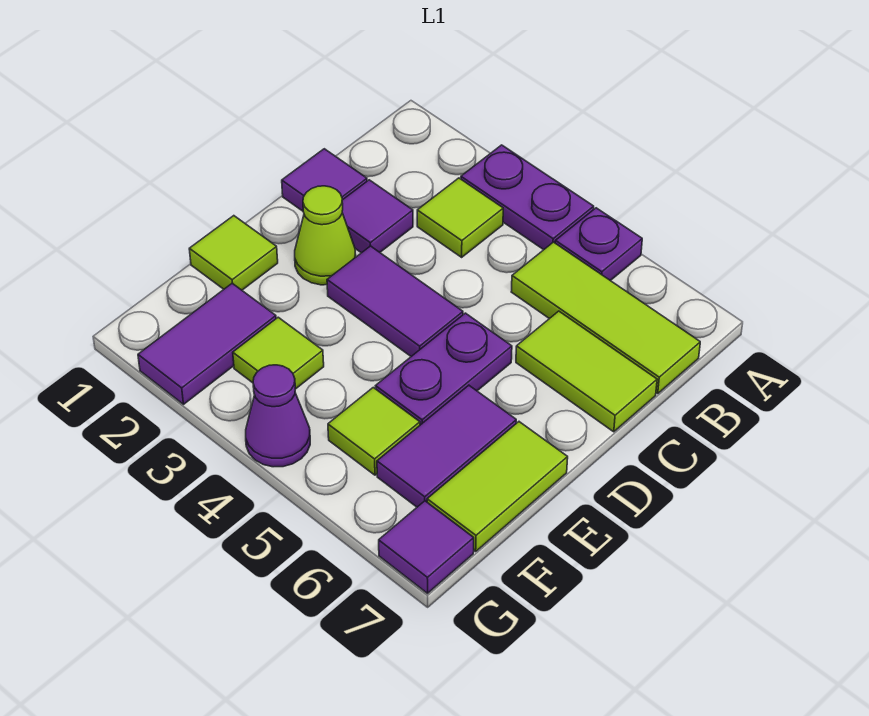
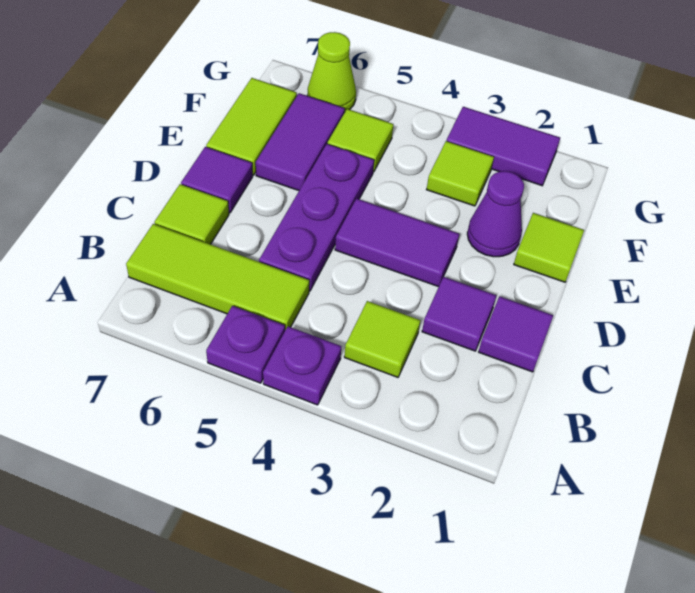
purple plate A3:A4 level 1 -> purple plate A4 level 1
lime tile C6:C7 level 1 -> lime tile C7 level 1
lime cone D2 level 1 -> lime cone G6 level 1
purple plate D5:E5 level 1 -> purple plate C5:E5 level 1
purple tile F2:G2 level 1 -> purple tile G2:G3 level 1
purple cone G4 level 1 -> purple cone E2 level 1
purple tile G7 level 1 -> purple tile D7 level 1

